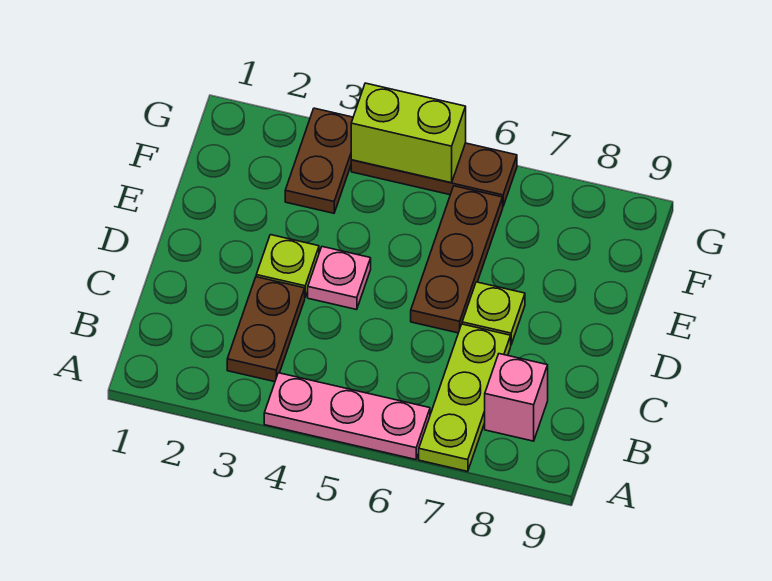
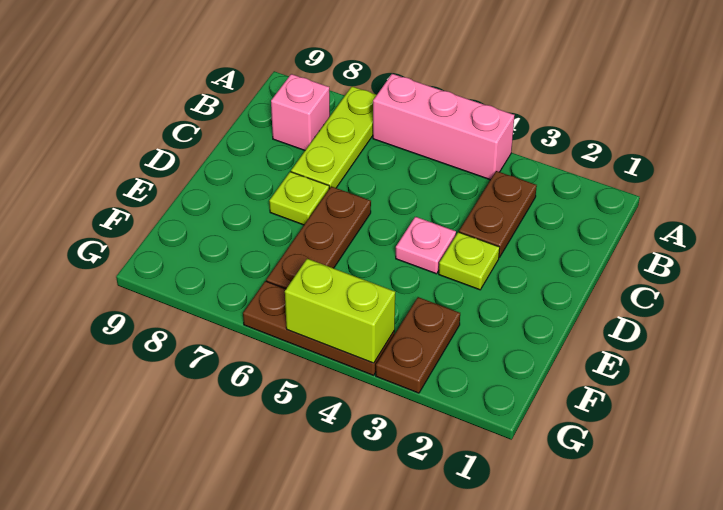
pink plate A4:A6 level 1 -> pink brick A4:A6 level 1

